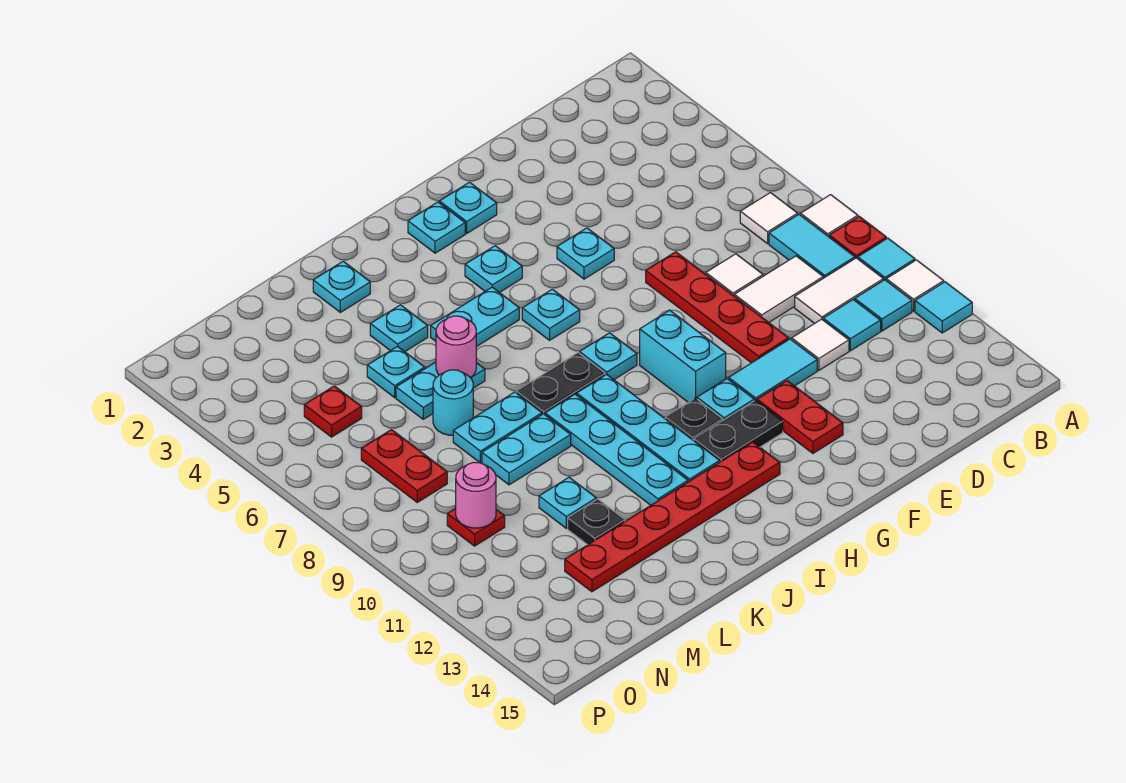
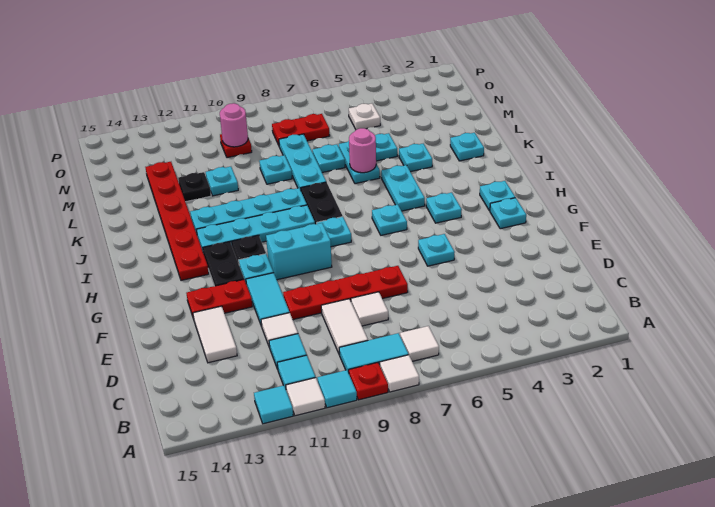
white tile B10:C10 level 1 -> white tile D13:E13 level 1
cyan plate K8:L8 level 1 -> cyan plate K8:M8 level 1
cyan plate K9:L9 level 1 -> cyan plate L9 level 1
cyan round brick L7 level 1 -> cyan plate L7 level 1
red plate N5 level 1 -> white plate N5 level 1

